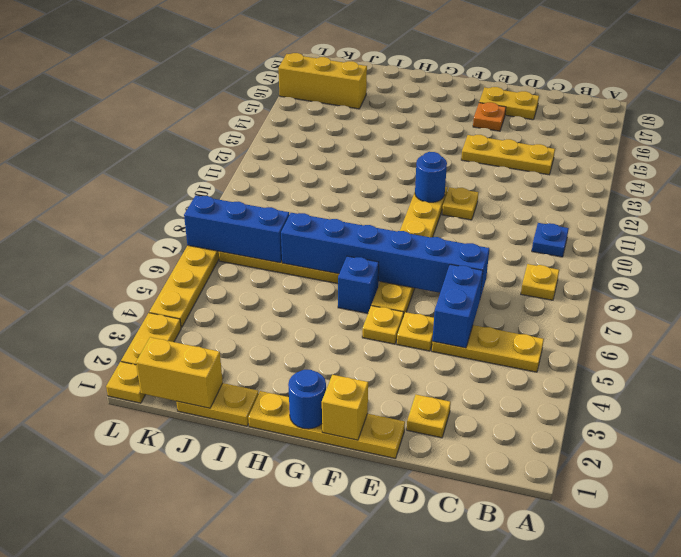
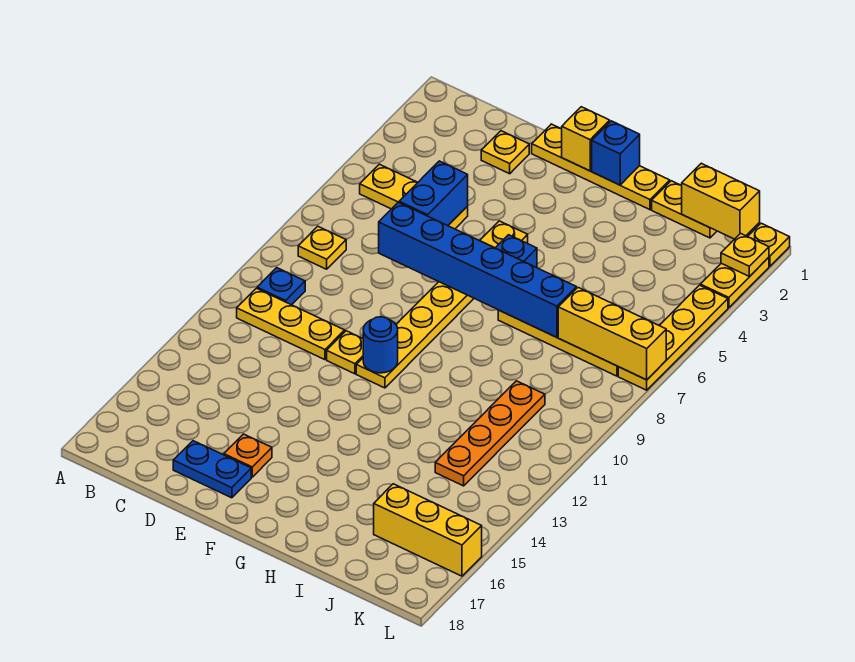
yellow plate C14:E14 level 1 -> yellow plate B11:D11 level 1
yellow plate D17:E17 level 1 -> blue plate D17:E17 level 1
yellow plate E5 level 1 -> yellow plate L2 level 2
blue round brick G1 level 2 -> blue brick G1 level 2
blue brick J7:L7 level 2 -> yellow brick J7:L7 level 2
none -> orange plate J10:J13 level 1

